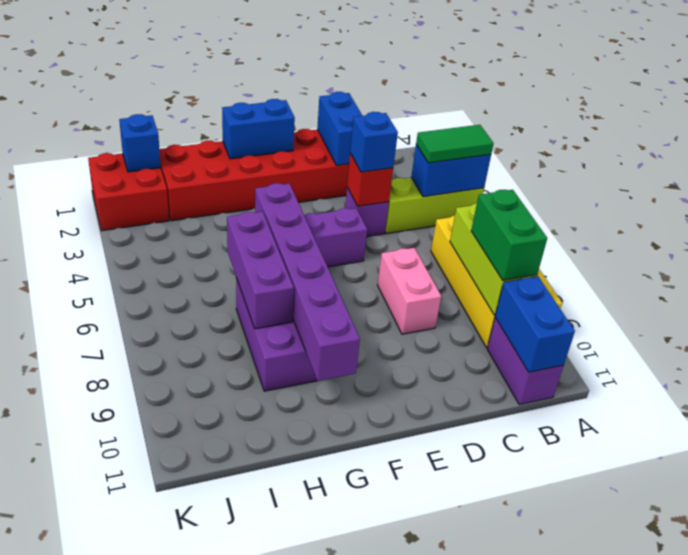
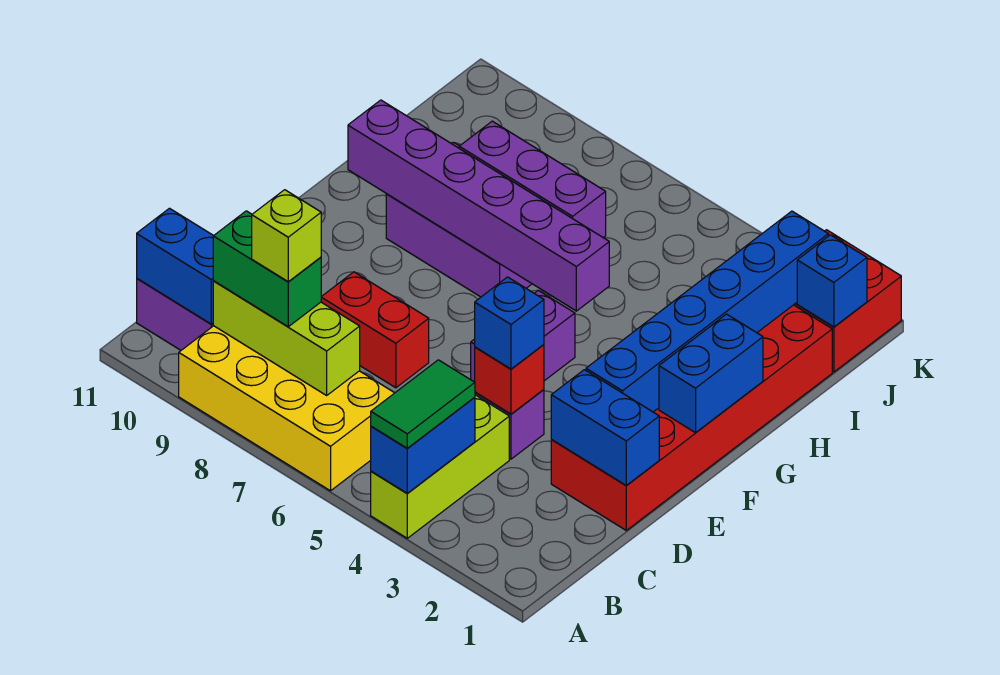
none -> lime brick B8 level 4
pink brick D7:D8 level 1 -> red brick D7:D8 level 1
none -> blue brick E2:J2 level 2

